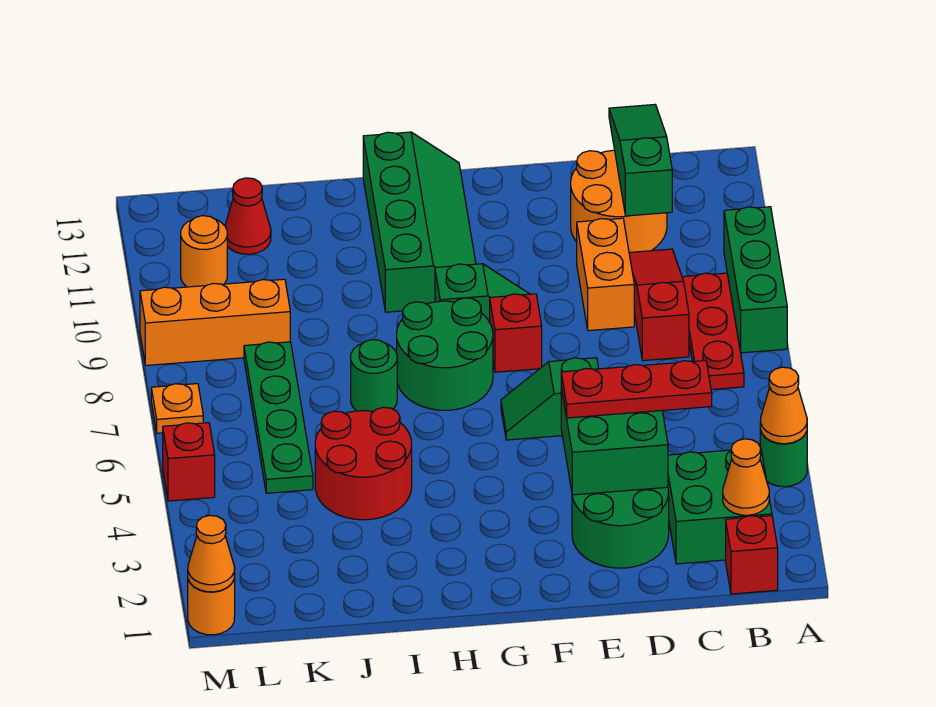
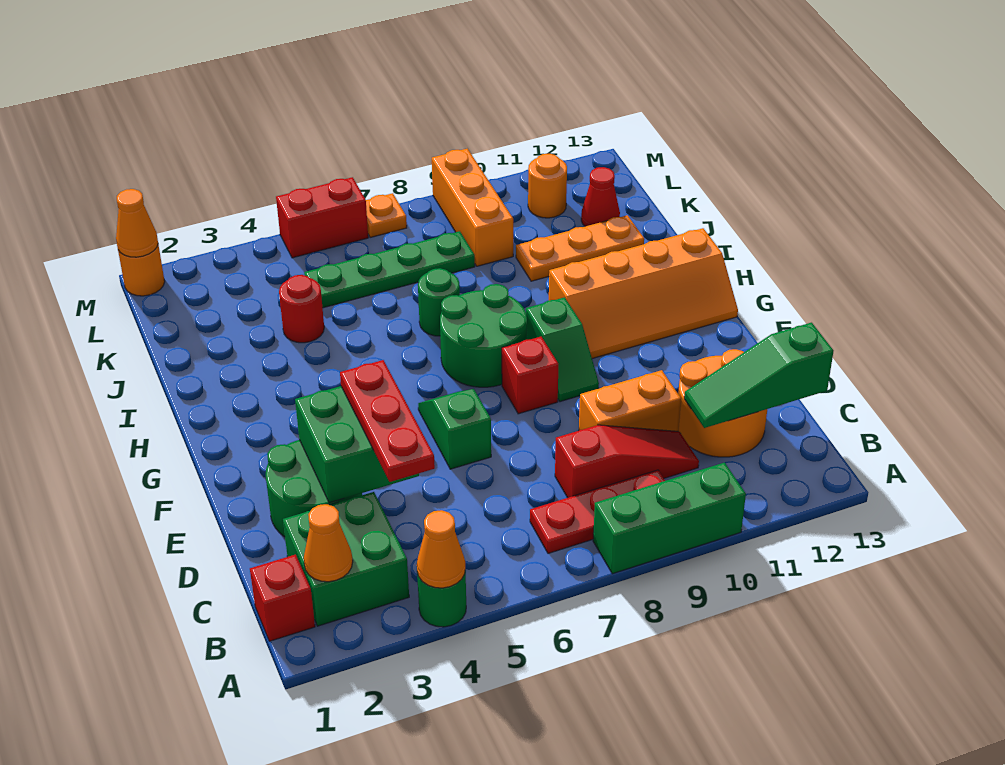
green slope C11:C13 level 2 top 11 -> green slope C11:C13 level 2 top 13
green slope G10:H13 level 1 top H -> orange slope G10:H13 level 1 top H
red round brick I4:J5 level 1 -> red round brick J4 level 1
none -> orange plate J10:J12 level 1
red brick M5 level 1 -> red brick M5:M6 level 1

